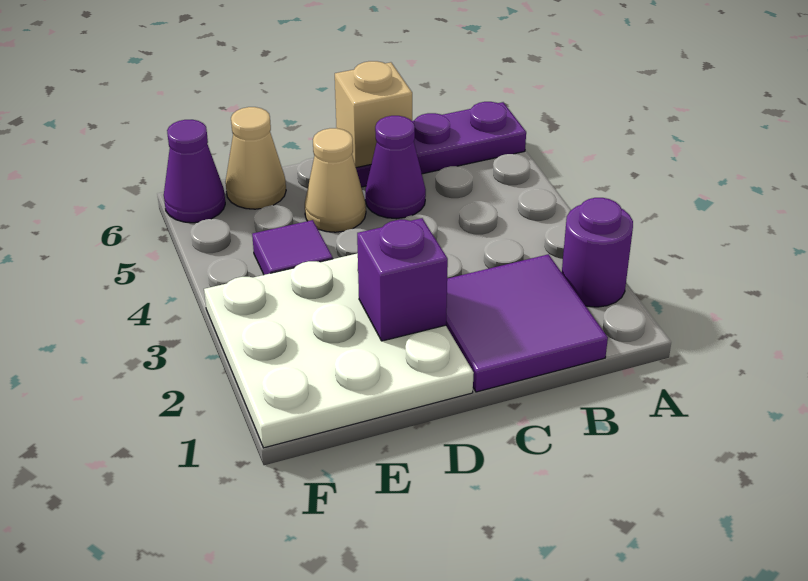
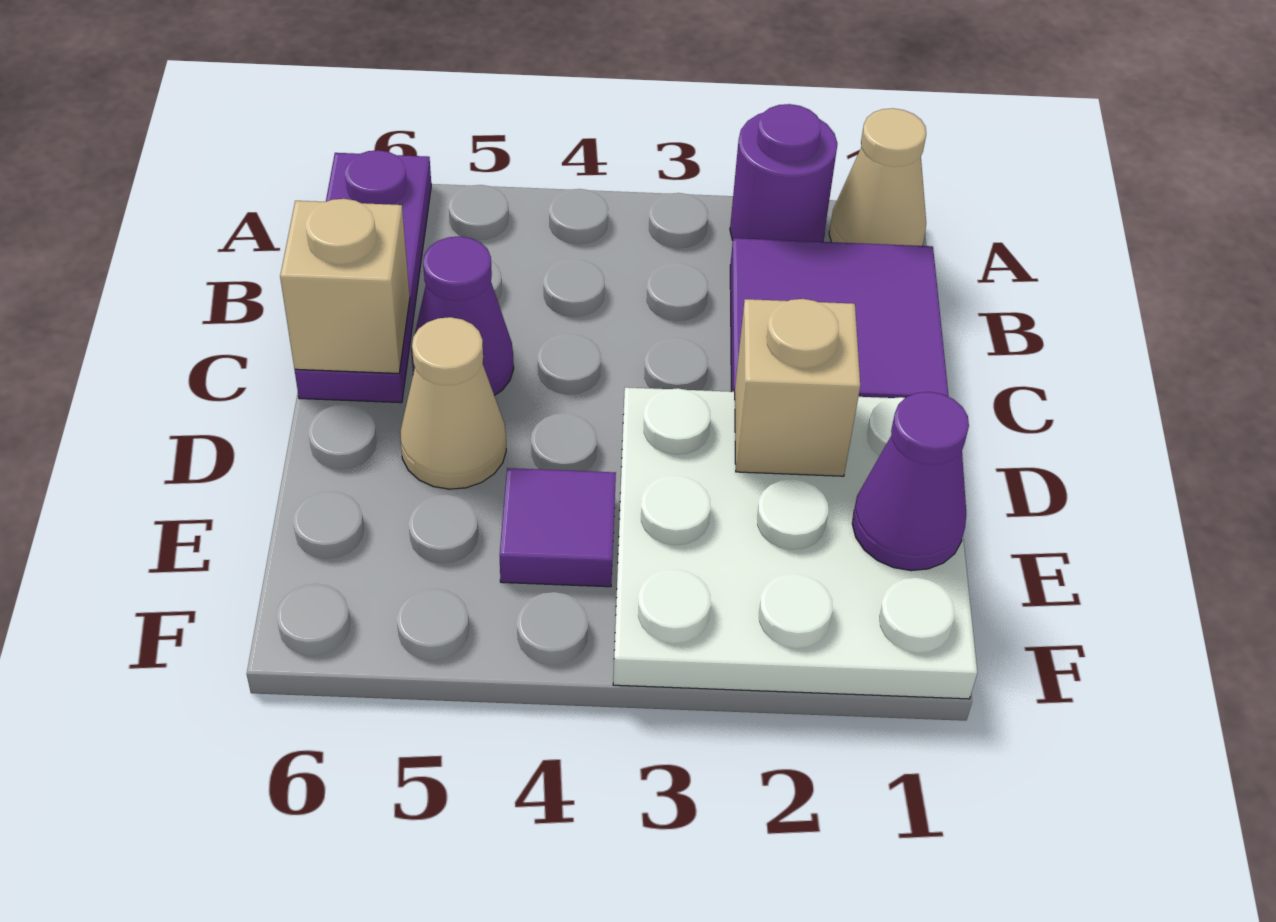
purple brick D2 level 2 -> tan brick D2 level 2
tan cone E6 level 1 -> tan cone A1 level 1
purple cone F6 level 1 -> purple cone E1 level 2

